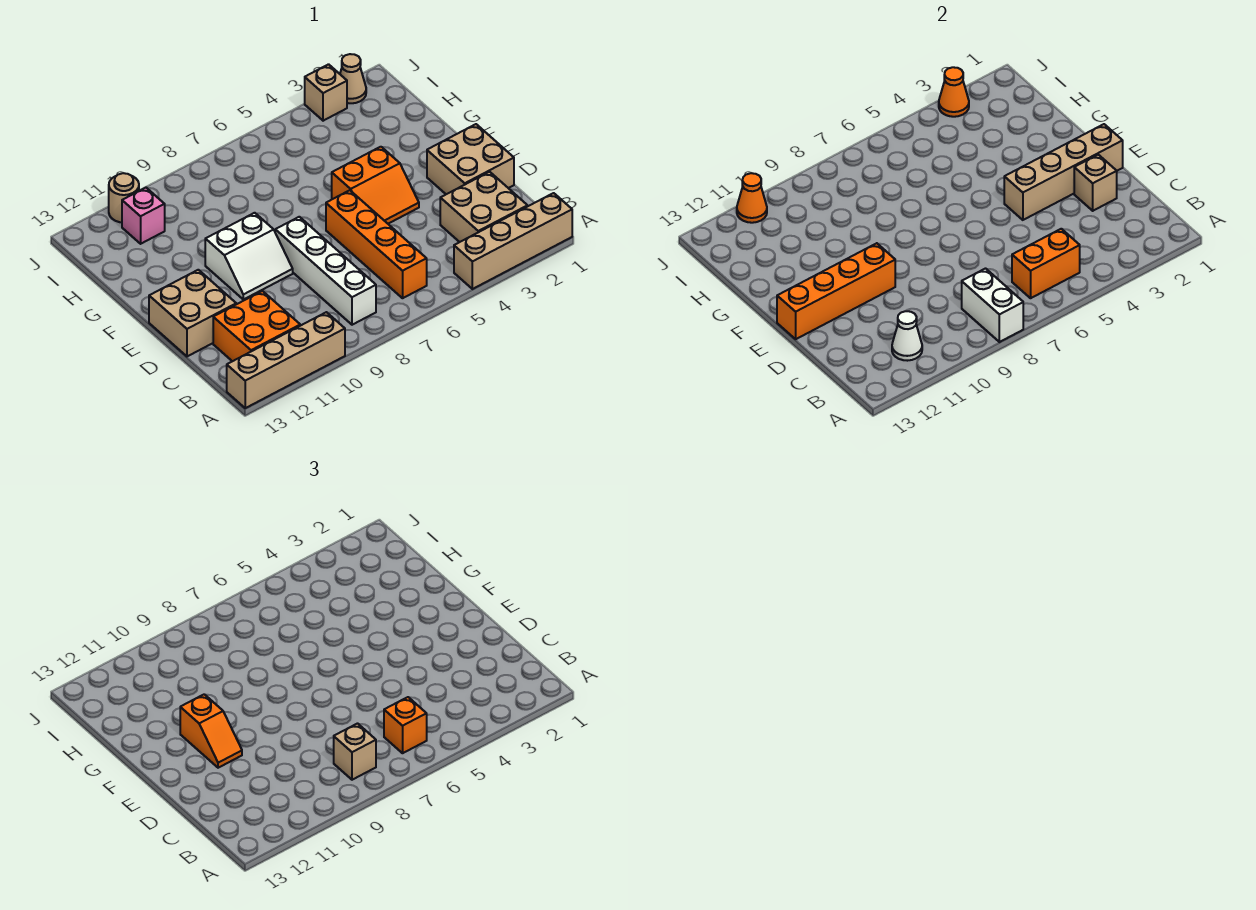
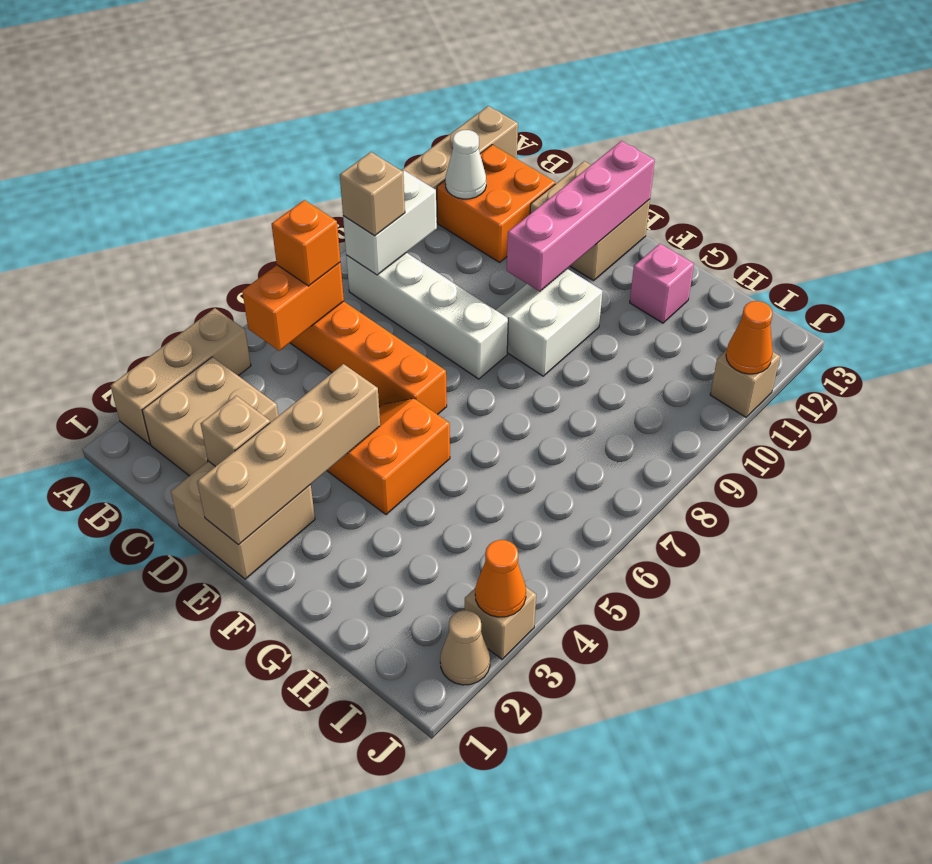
tan brick A1:A4 level 1 -> tan brick A2:A4 level 1
white brick A8:B8 level 2 -> white brick B8:B9 level 2
orange brick E10:E13 level 2 -> pink brick E10:E13 level 2
orange slope E11:F11 level 3 top F -> none
pink brick I11 level 1 -> pink brick G12 level 1
tan round brick J11 level 1 -> tan brick J11 level 1

